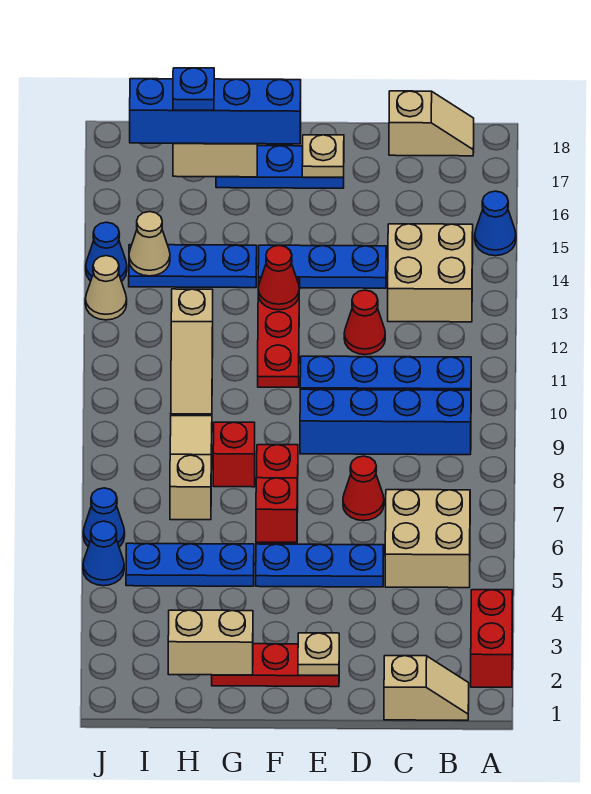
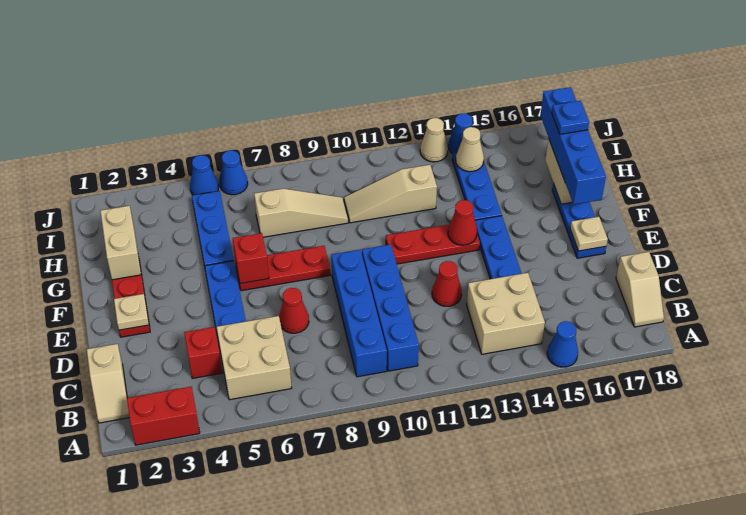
red brick G8 level 1 -> red brick C4 level 1

